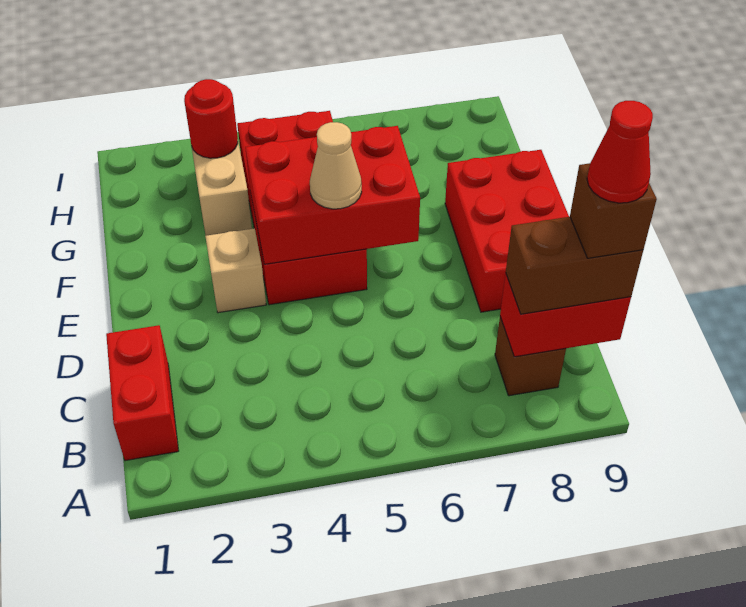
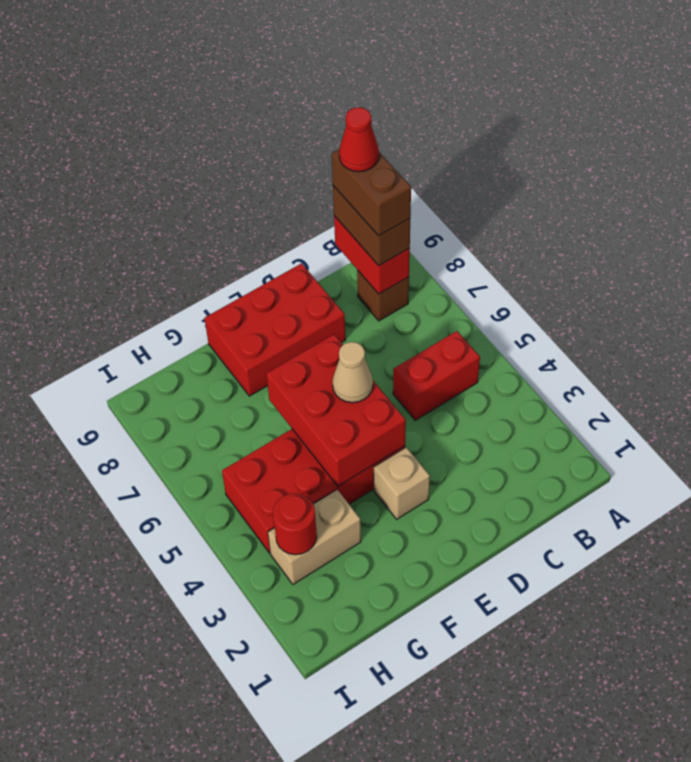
red brick B1:C1 level 1 -> red brick B5:C5 level 1
brown brick B9 level 4 -> brown brick B8:B9 level 4

